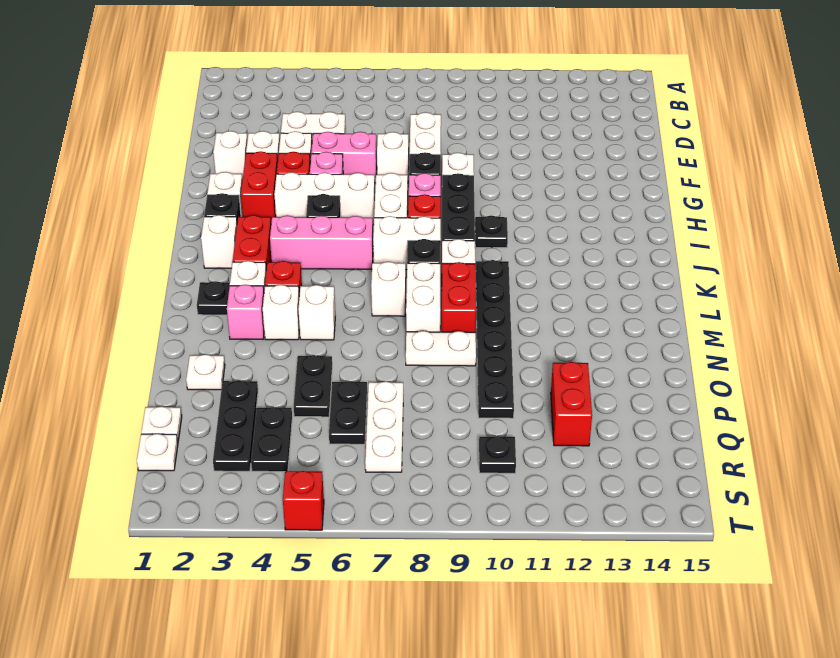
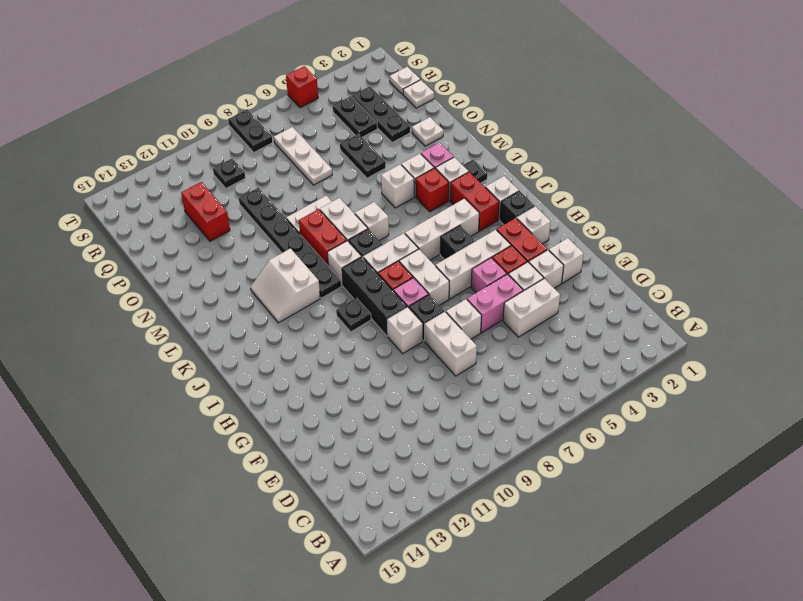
pink brick J4:J6 level 1 -> white brick J4:J6 level 1
none -> white slope K11:L12 level 1 top 11
black plate P6:Q6 level 1 -> black plate S8:T8 level 1

